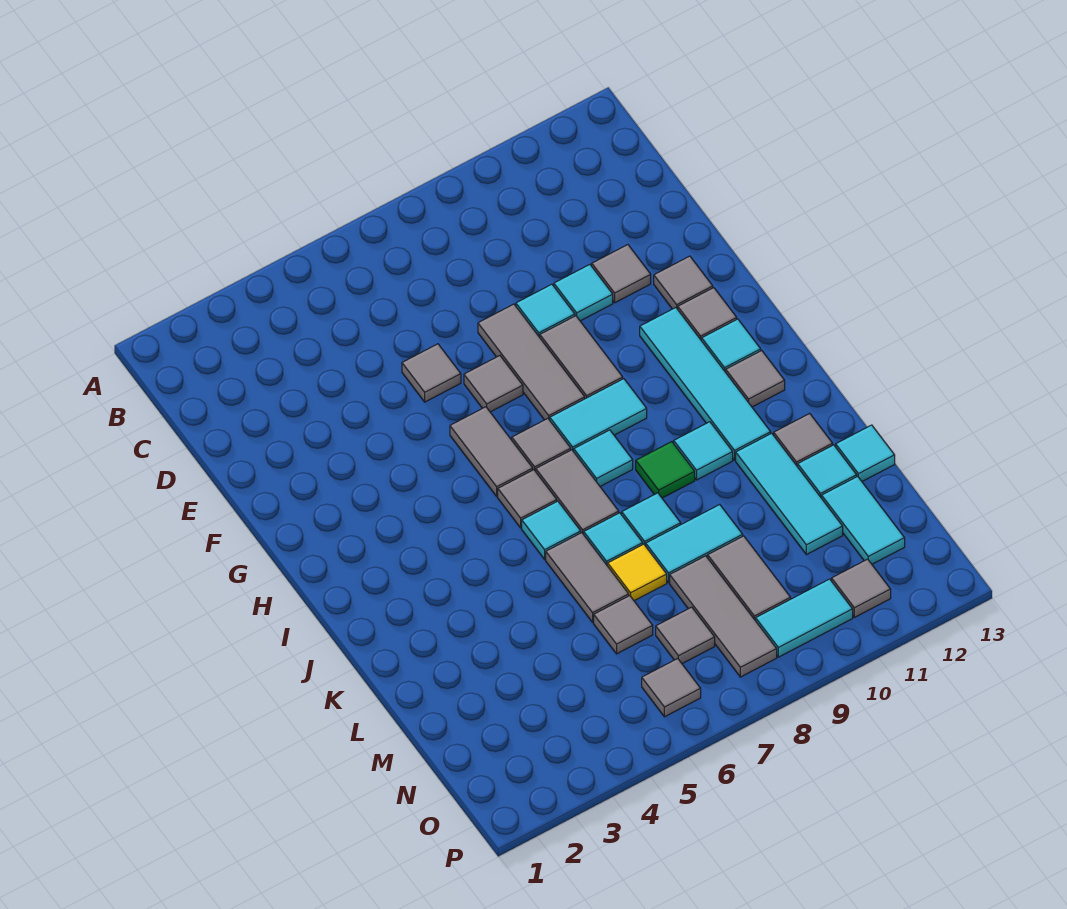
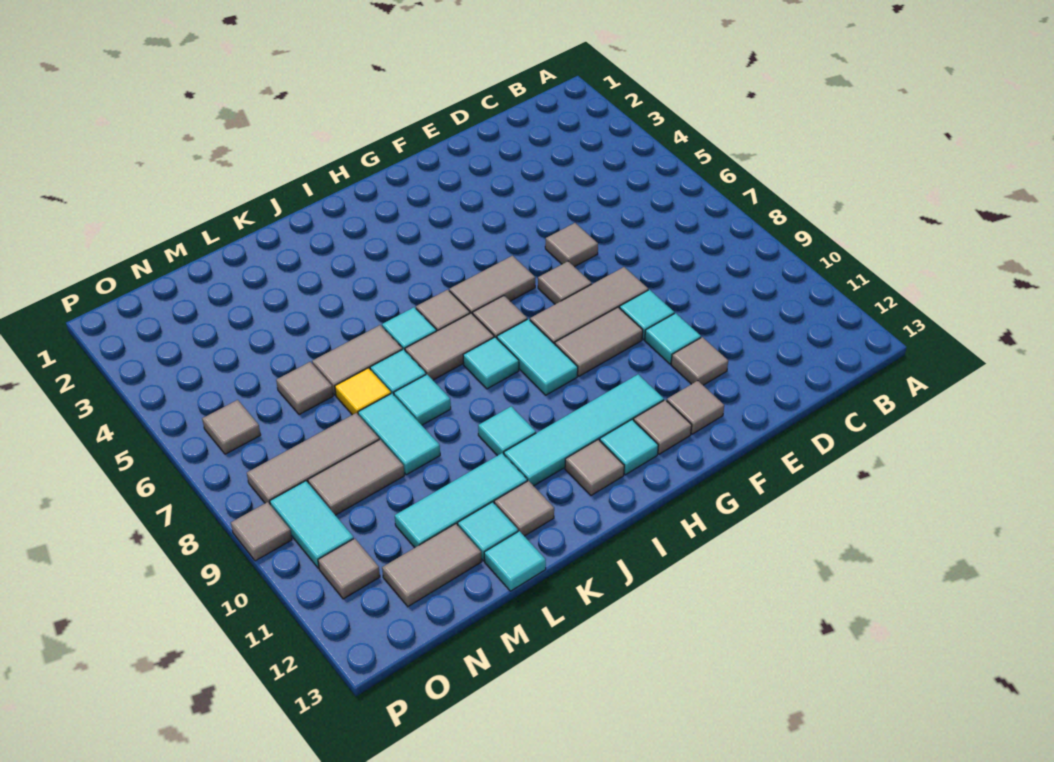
green tile J9 level 1 -> none
cyan tile M12:N12 level 1 -> grey tile M12:N12 level 1
grey tile N7 level 1 -> grey tile P9 level 1

